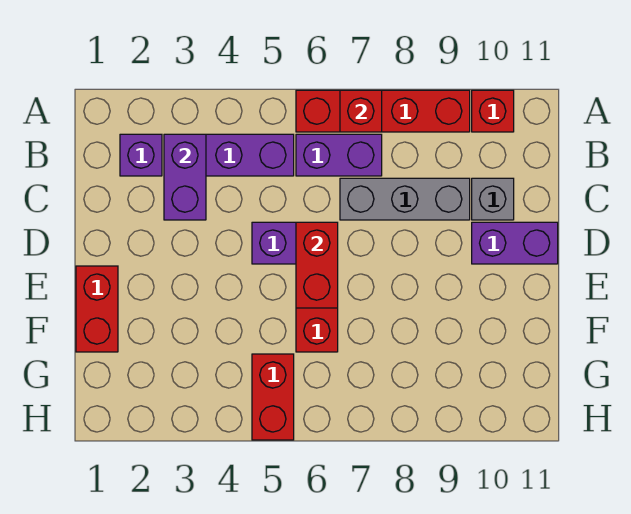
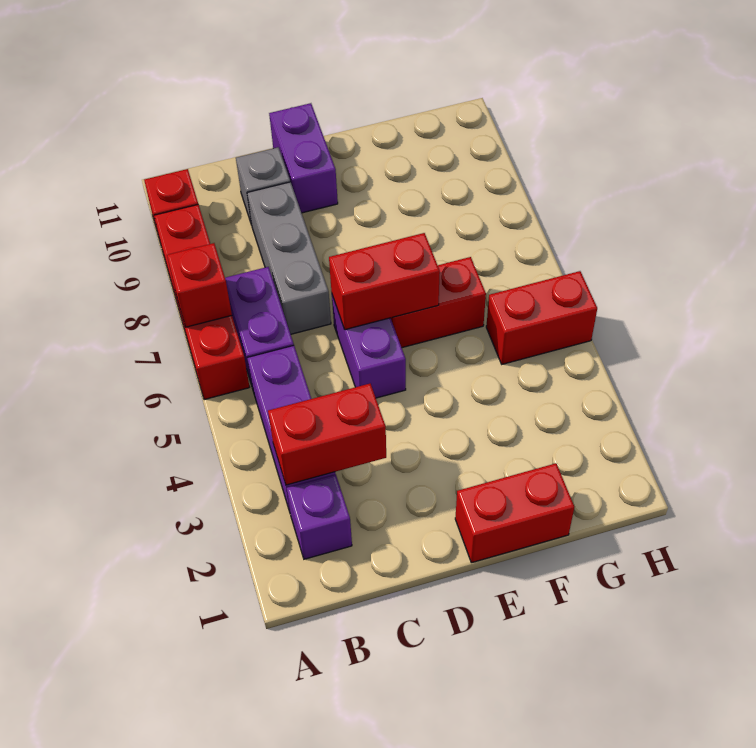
purple brick B3:C3 level 2 -> red brick B3:C3 level 2

